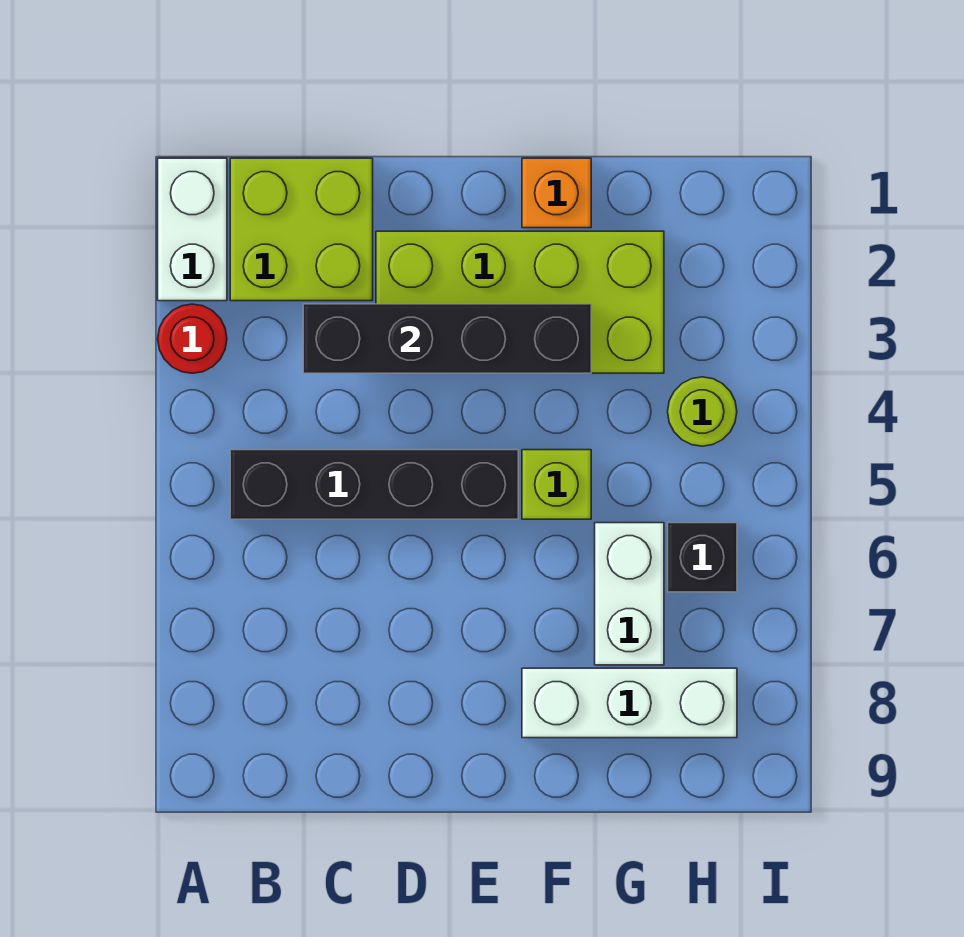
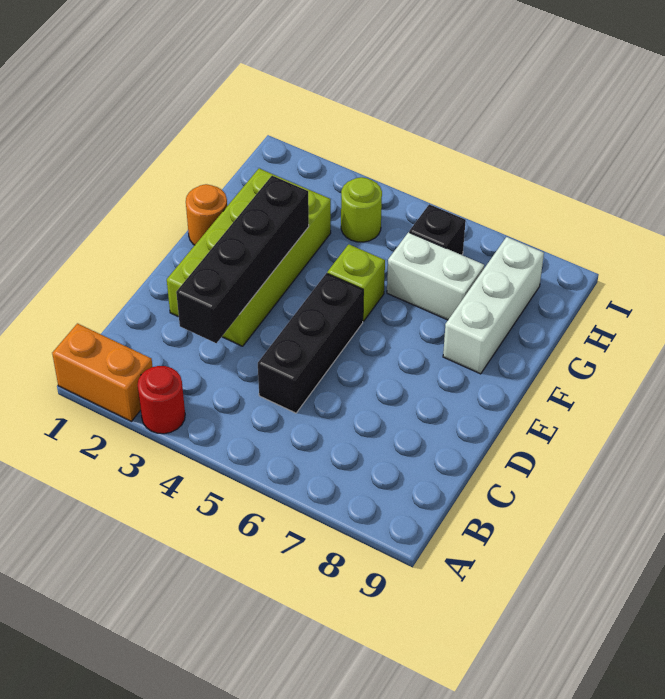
white brick A1:A2 level 1 -> orange brick A1:A2 level 1
lime brick B1:C2 level 1 -> none
black brick B5:E5 level 1 -> black brick C5:E5 level 1
orange brick F1 level 1 -> orange round brick F1 level 1

